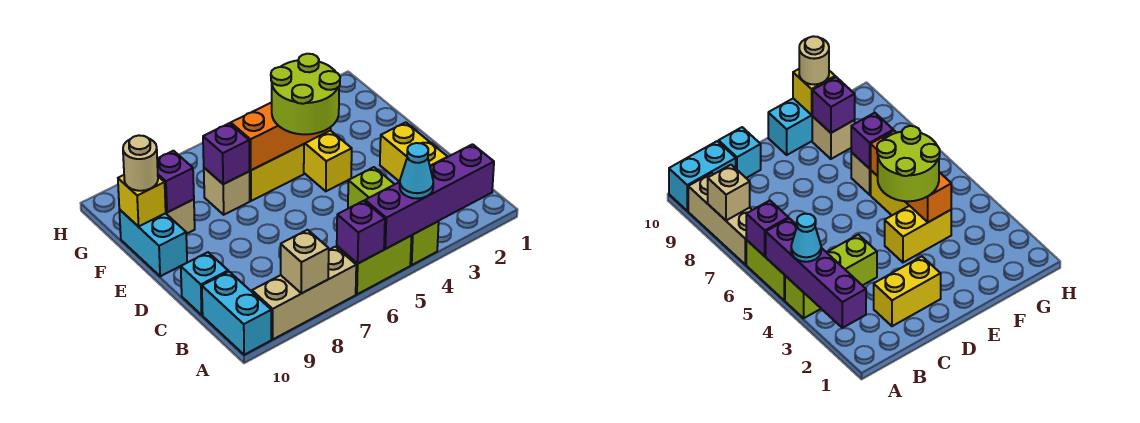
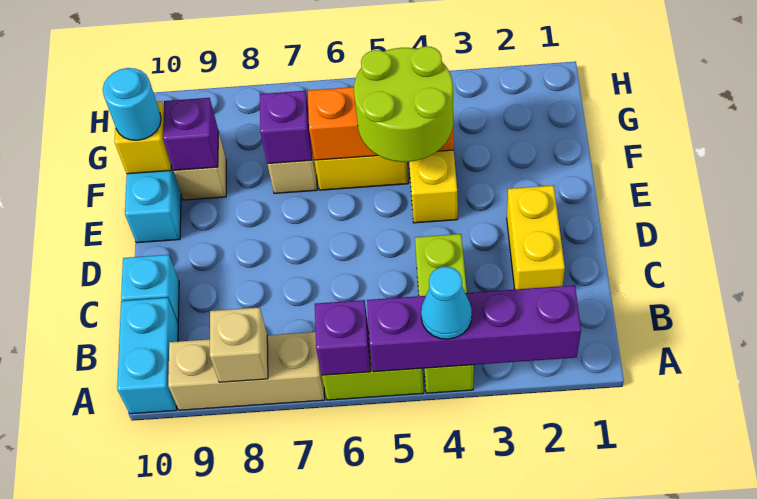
tan round brick F10 level 3 -> cyan round brick F10 level 3

